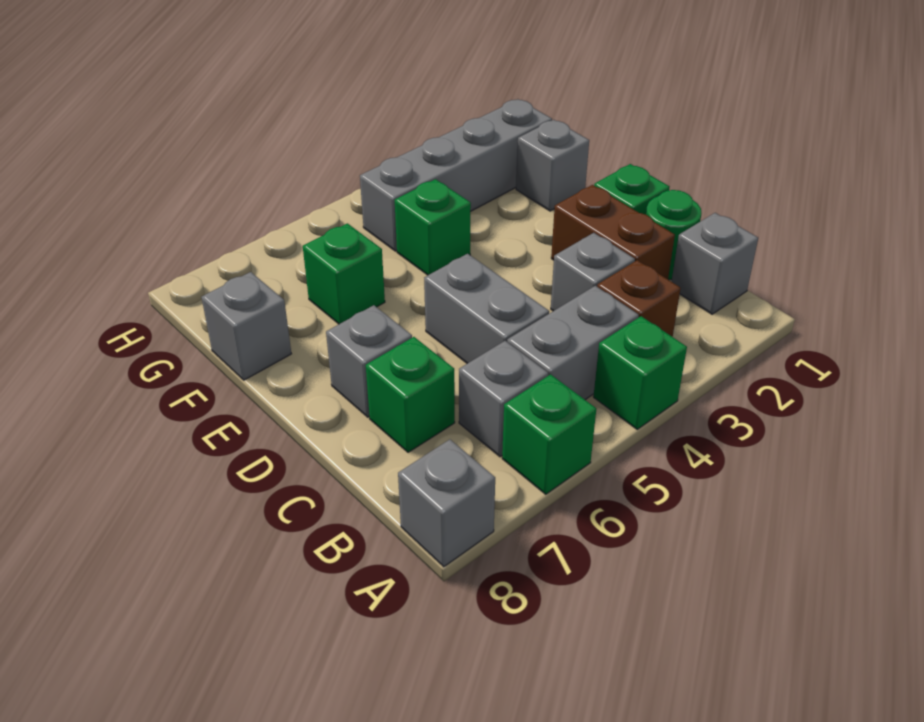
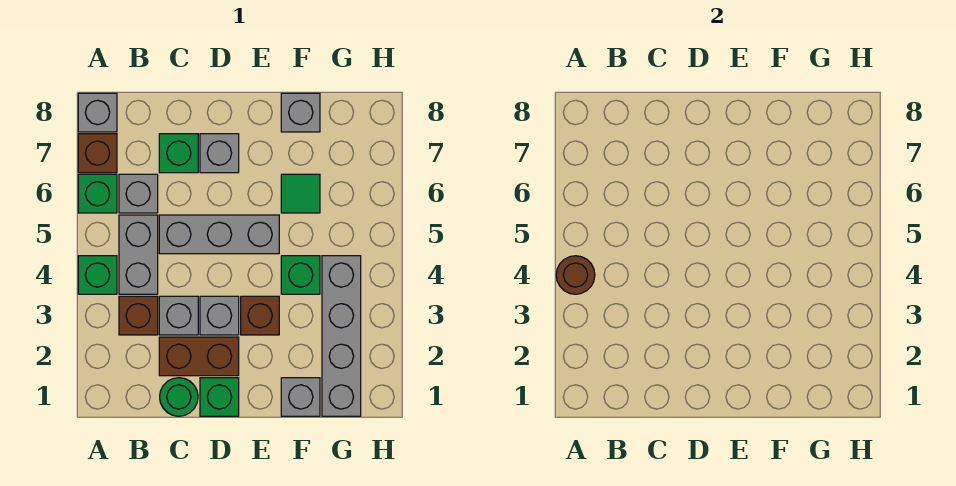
none -> brown round brick A4 level 2
none -> brown brick A7 level 1
grey brick B1 level 1 -> grey brick D3 level 1
grey brick C5:D5 level 1 -> grey brick C5:E5 level 1
none -> brown brick E3 level 1
green brick F6 level 1 -> green tile F6 level 1

